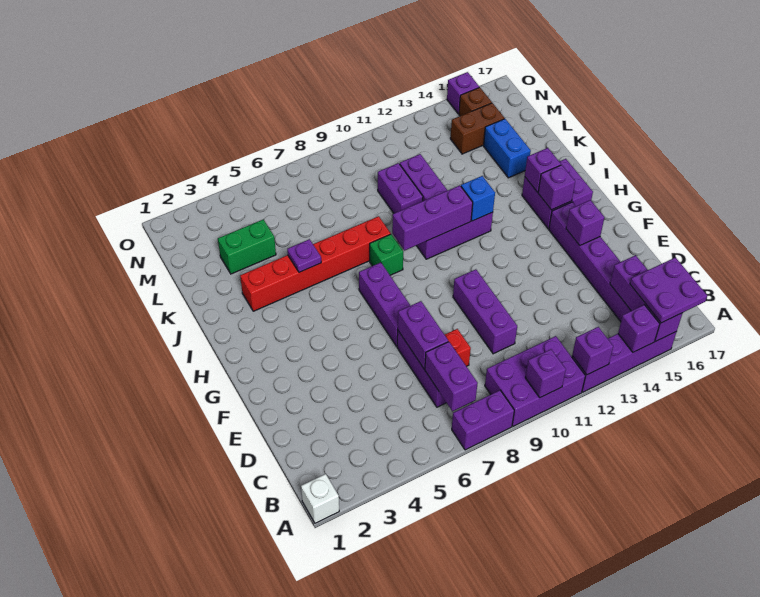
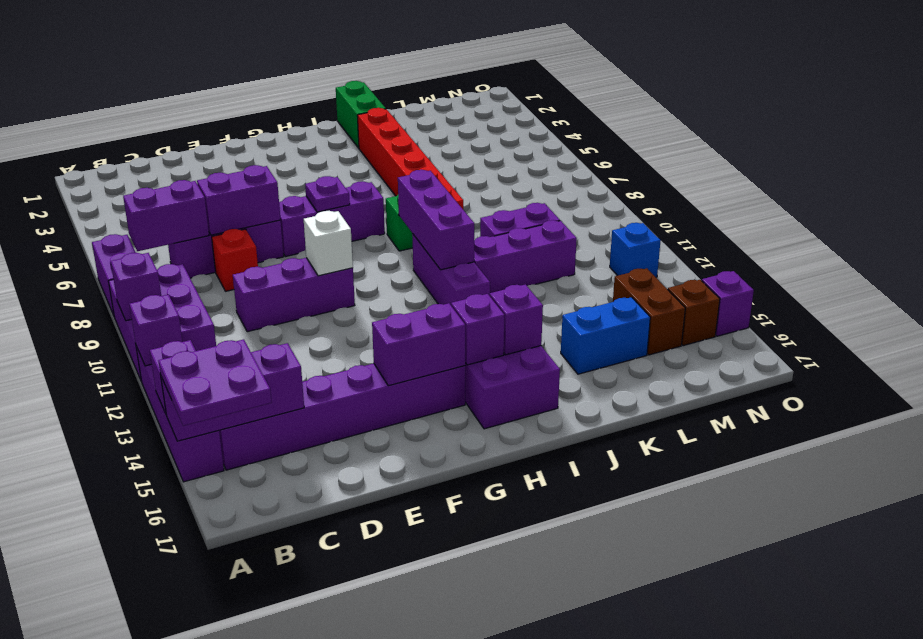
white brick A1 level 1 -> white brick F10 level 2
purple brick F15 level 2 -> purple brick F15:G15 level 2
blue brick I12 level 2 -> blue brick N12 level 1
purple plate J5 level 2 -> purple plate G7 level 2
green brick L3:L4 level 1 -> green brick J1:J2 level 1

